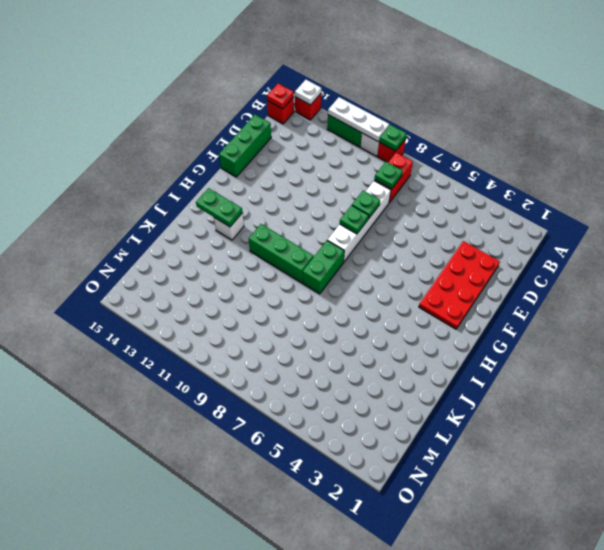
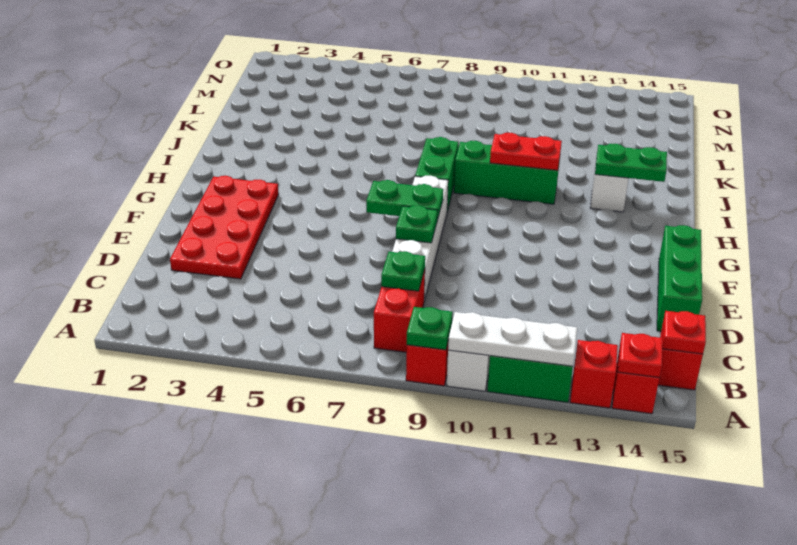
none -> red brick A13 level 1
white plate A14 level 2 -> red plate A14 level 2
green plate F8 level 2 -> green plate F7:F8 level 2
none -> red plate I10:I11 level 2

